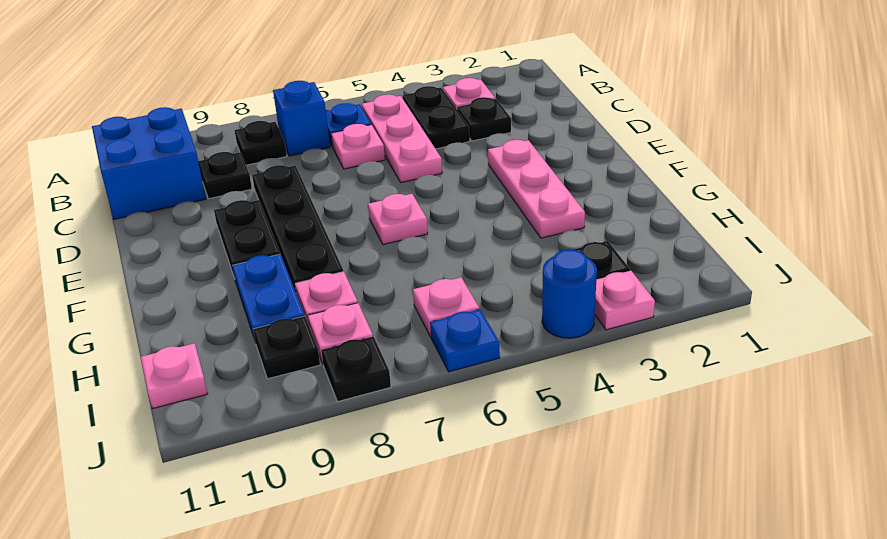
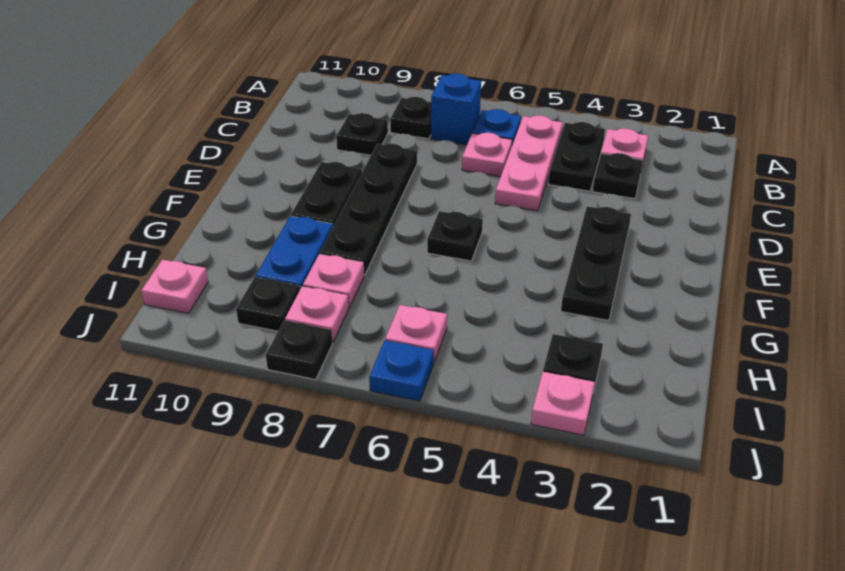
blue brick B10:C11 level 1 -> none
pink plate E3:G3 level 1 -> black plate E3:G3 level 1
pink plate F6 level 1 -> black plate F6 level 1
blue round brick J4 level 1 -> none

